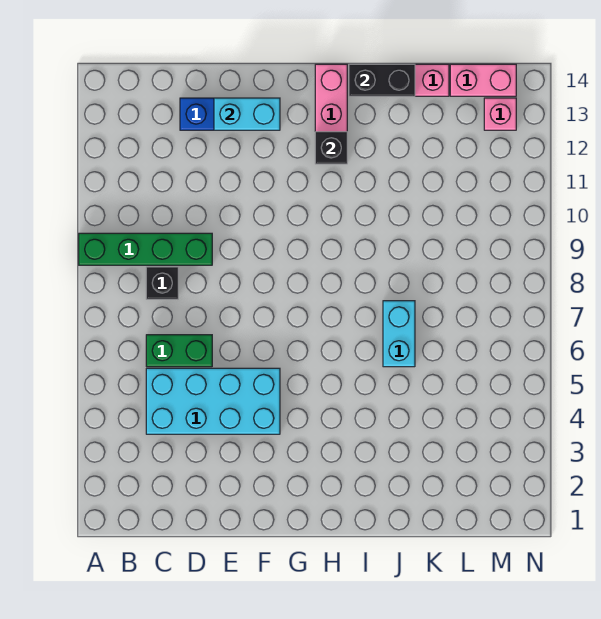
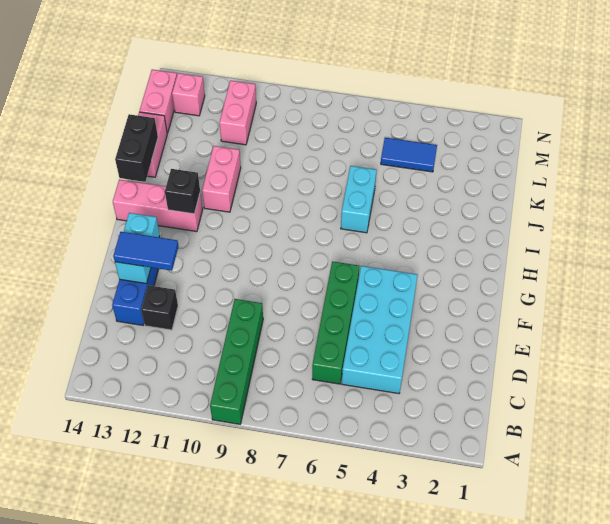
green brick C6:D6 level 1 -> green brick C6:F6 level 1
black brick C8 level 1 -> black brick D12 level 1
none -> blue tile E12:E13 level 3
none -> pink brick I11:J11 level 1
cyan brick J6:J7 level 1 -> cyan brick I6:J6 level 1
none -> blue tile L4:L5 level 1
none -> pink brick L11:M11 level 1

